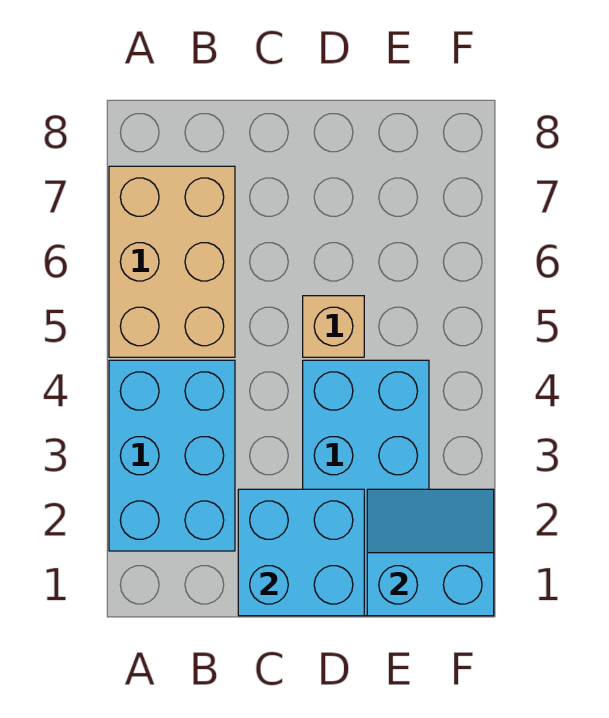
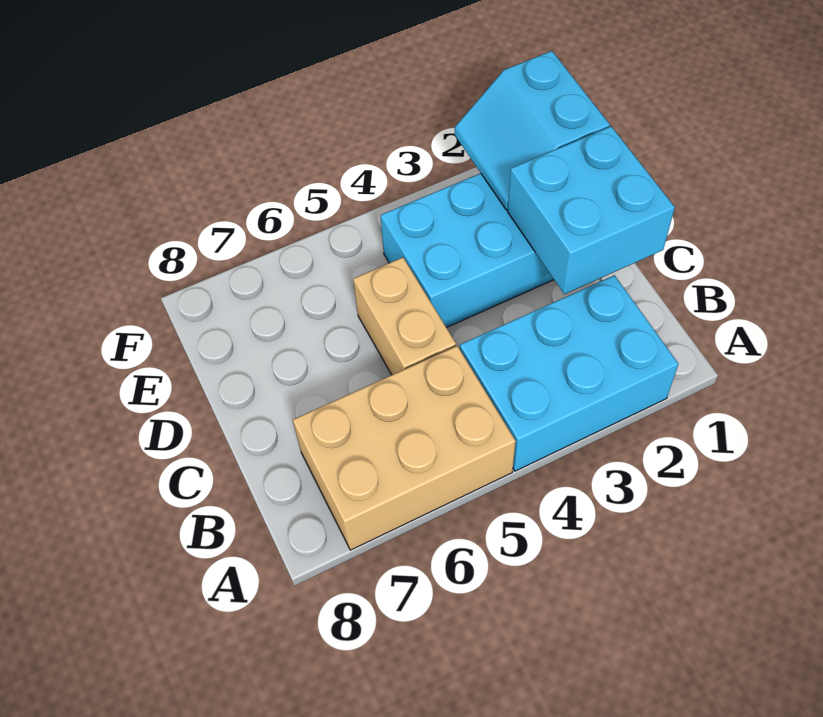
tan brick D5 level 1 -> tan brick C5:D5 level 1

